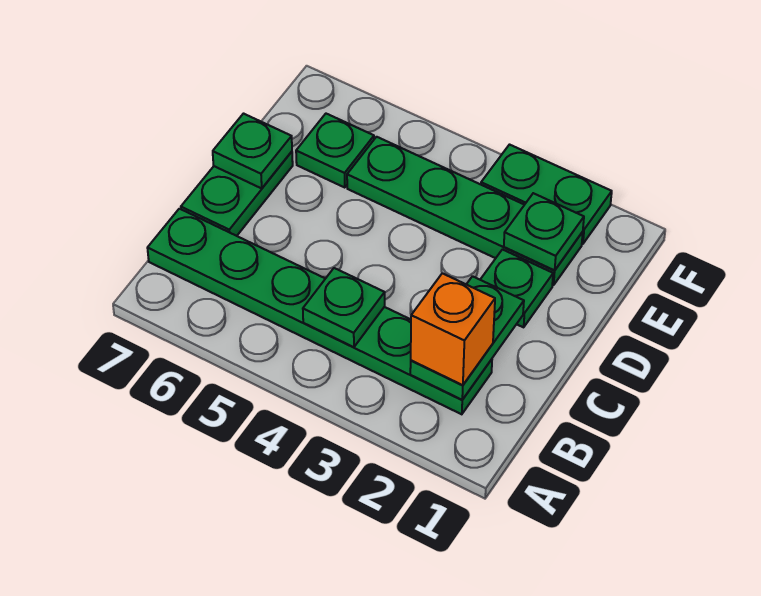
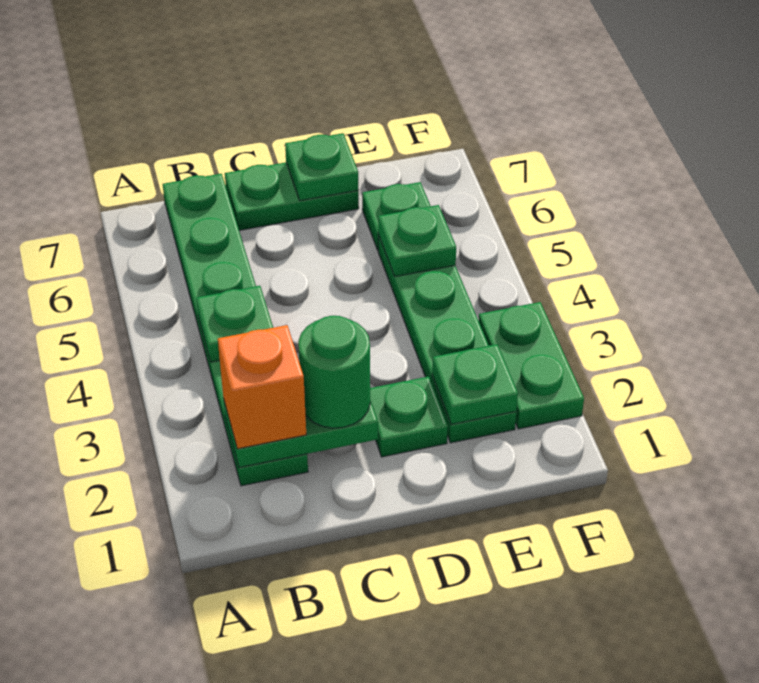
none -> green round brick C2 level 3
none -> green plate E5 level 2

